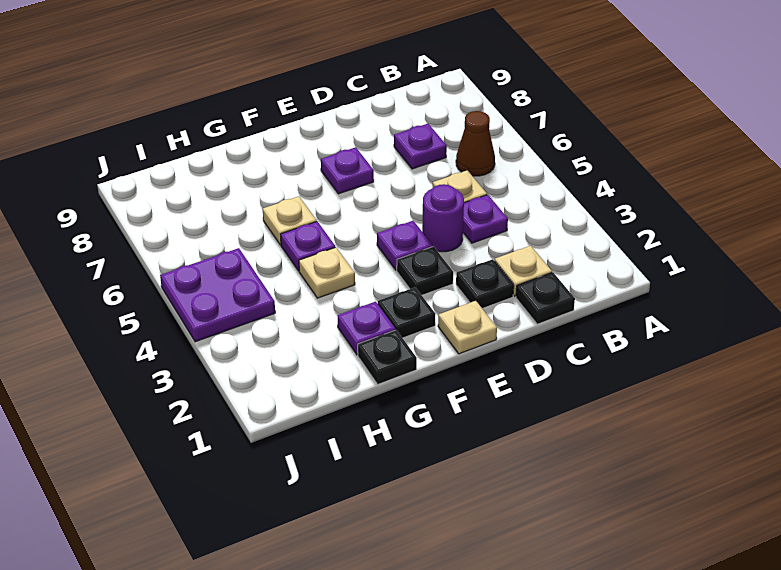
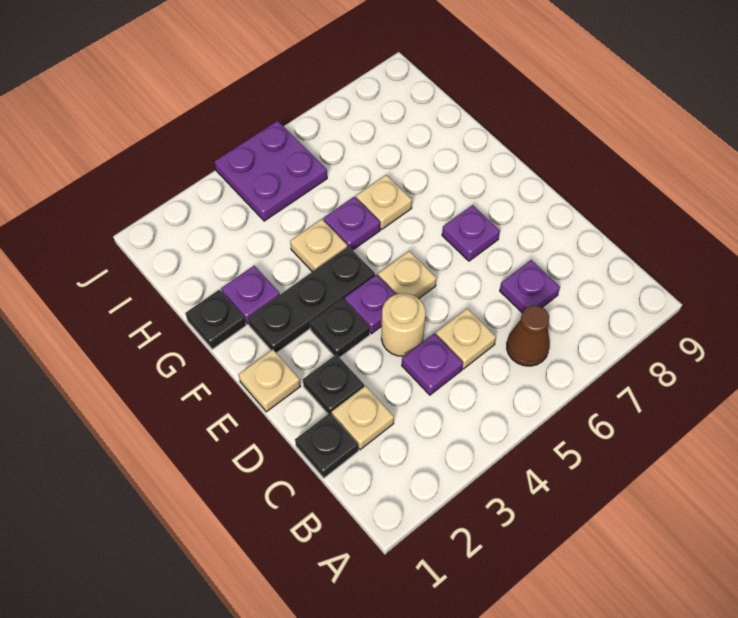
purple round brick D4 level 1 -> tan round brick D4 level 1
none -> tan plate E5 level 1
black plate F2 level 1 -> black plate F2:F4 level 1

